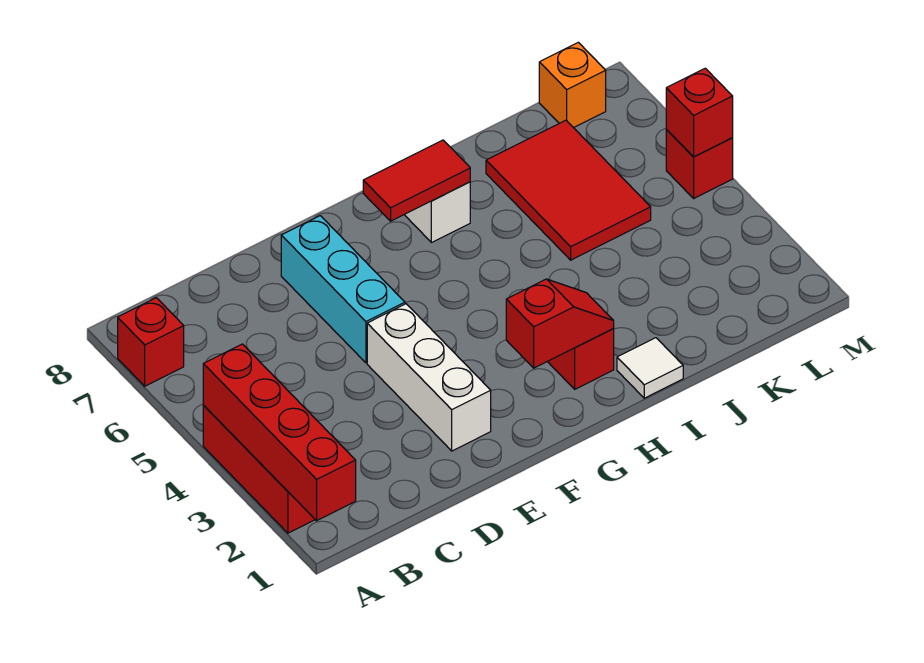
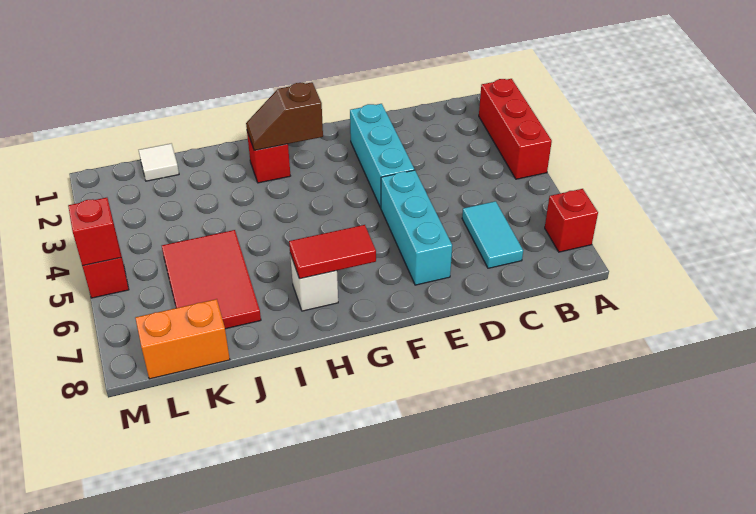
red brick A1:A4 level 2 -> none
none -> cyan tile C6:C7 level 1
white brick E2:E4 level 1 -> cyan brick E2:E4 level 1
red slope G2:H2 level 2 top G -> brown slope G2:H2 level 2 top G
white tile I1 level 1 -> white tile K1 level 1
orange brick L8 level 1 -> orange brick K8:L8 level 1

